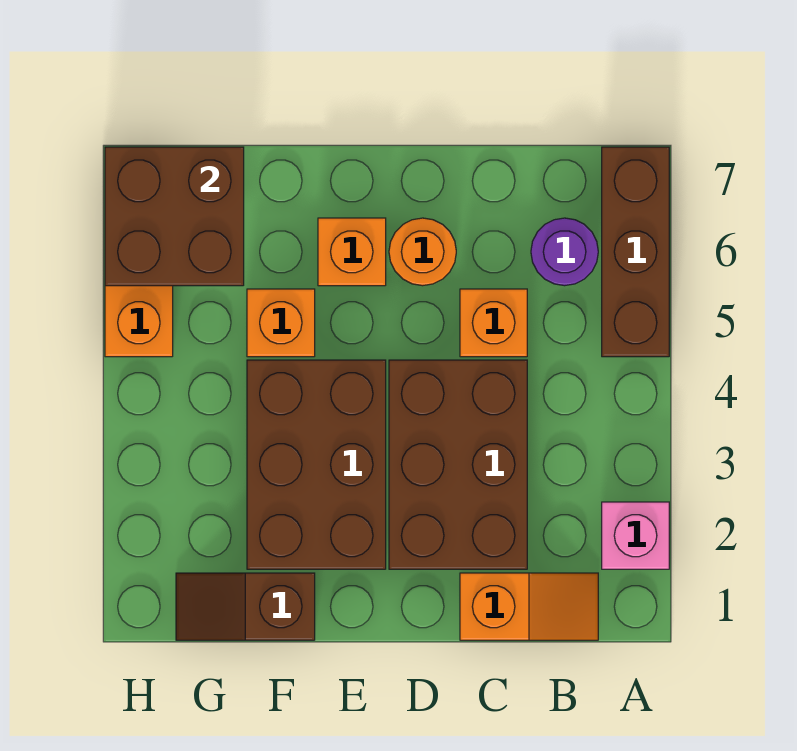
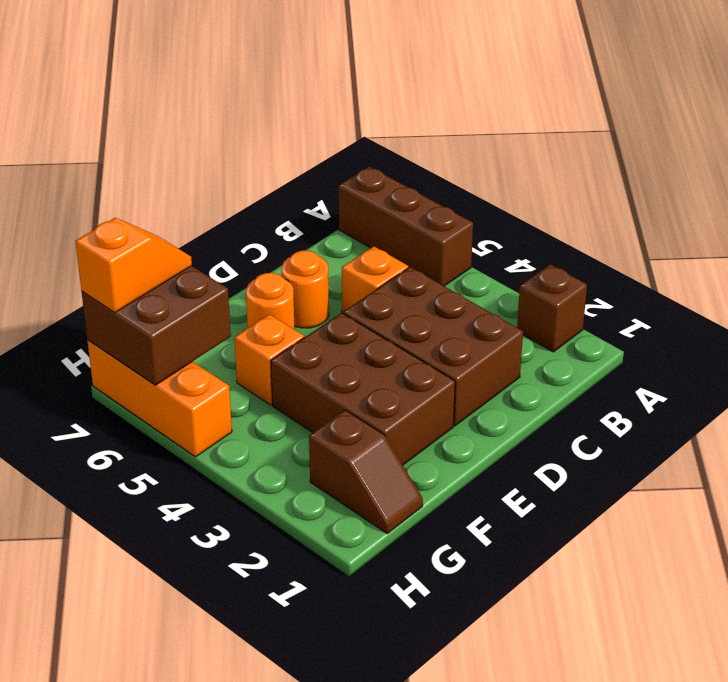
pink brick A2 level 1 -> brown brick A2 level 1
orange slope B1:C1 level 1 top C -> orange slope G7:H7 level 3 top H
purple round brick B6 level 1 -> none
orange brick E6 level 1 -> orange round brick E6 level 1
brown slope F1:G1 level 1 top F -> brown slope G1:G2 level 1 top 2

